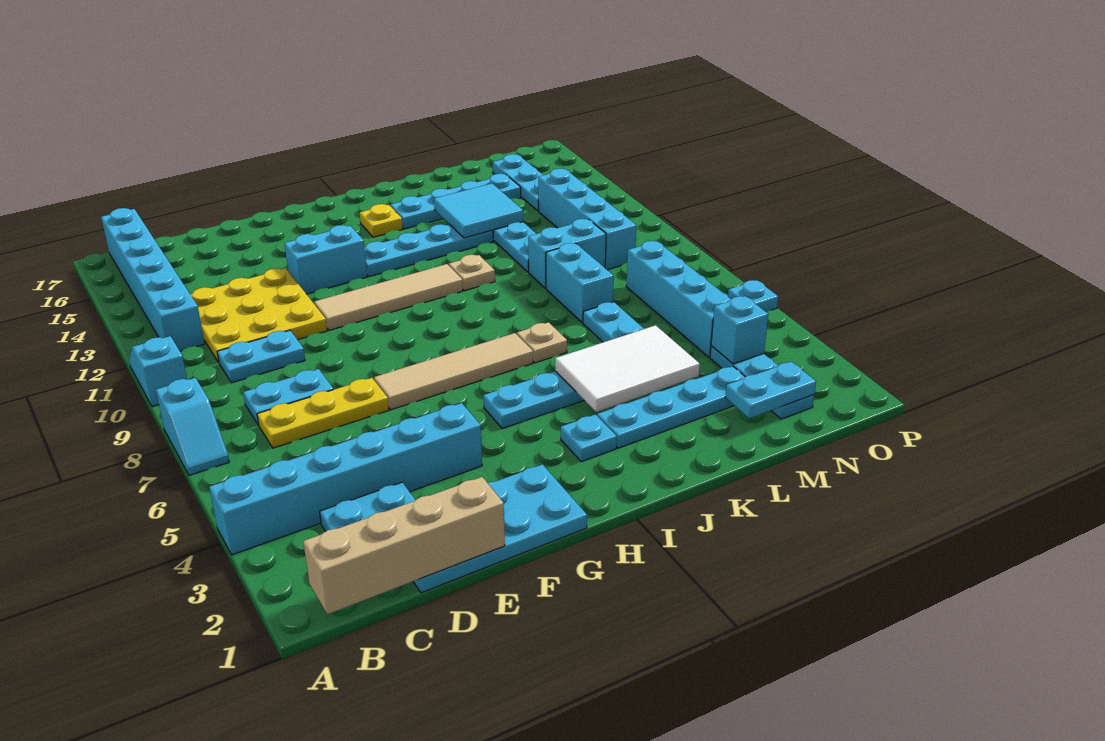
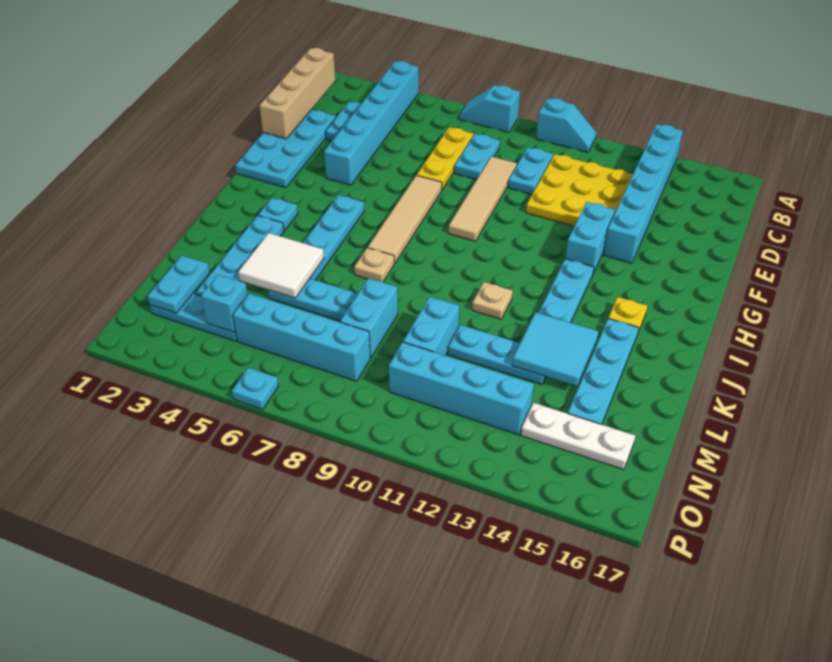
cyan brick B12:B17 level 1 -> cyan brick A14:F14 level 1
tan tile F11:I11 level 1 -> tan tile D9:G9 level 1
white tile J4:L5 level 2 -> white tile K4:L5 level 2
cyan brick L8:L9 level 1 -> cyan brick L8:M8 level 1
cyan plate N14:N16 level 1 -> white plate N14:N16 level 1

